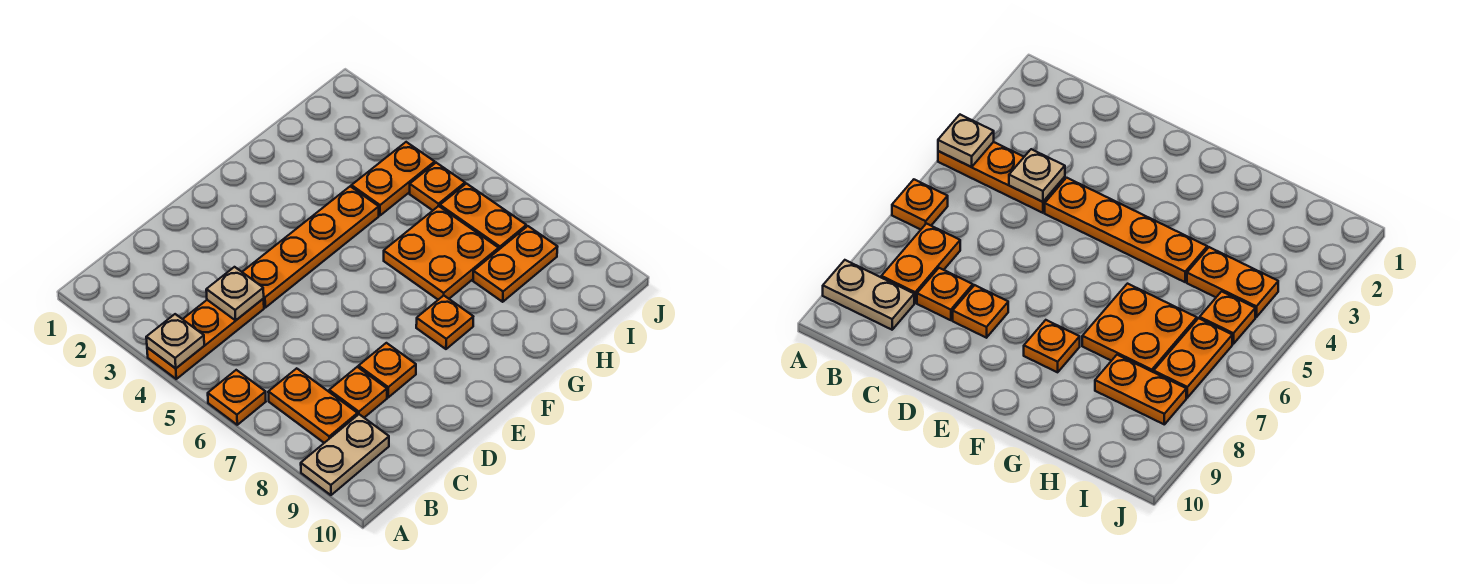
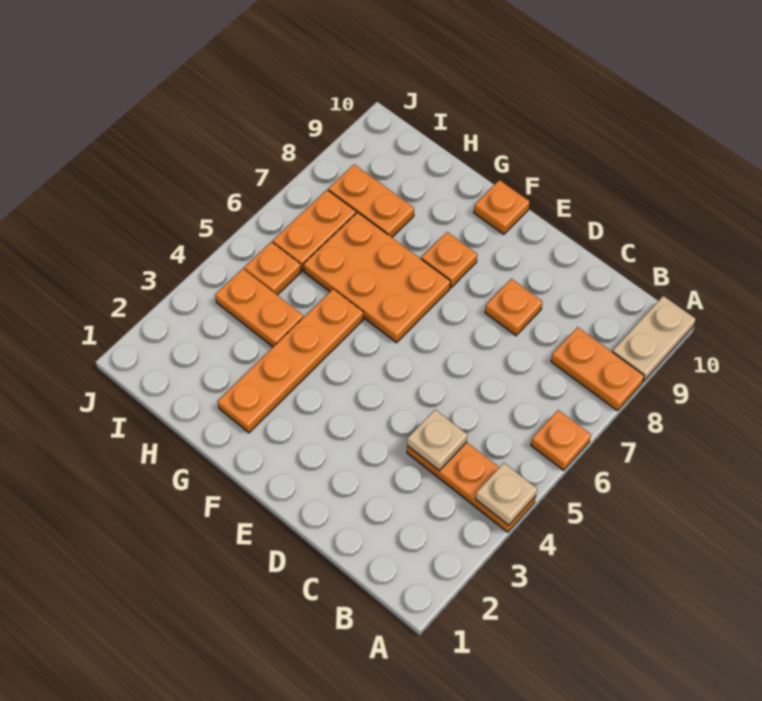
tan plate A9:B9 level 1 -> tan plate A9:A10 level 1
orange plate B7:B8 level 1 -> orange plate A8:B8 level 1
orange plate C8 level 1 -> orange plate F10 level 1
orange plate D4:G4 level 1 -> orange plate G2:G5 level 1
orange plate G6:H7 level 1 -> orange plate F6:H7 level 1

